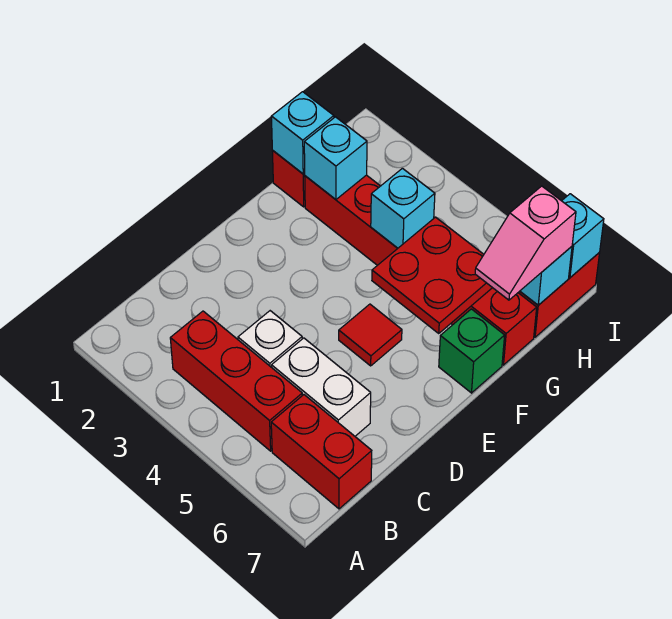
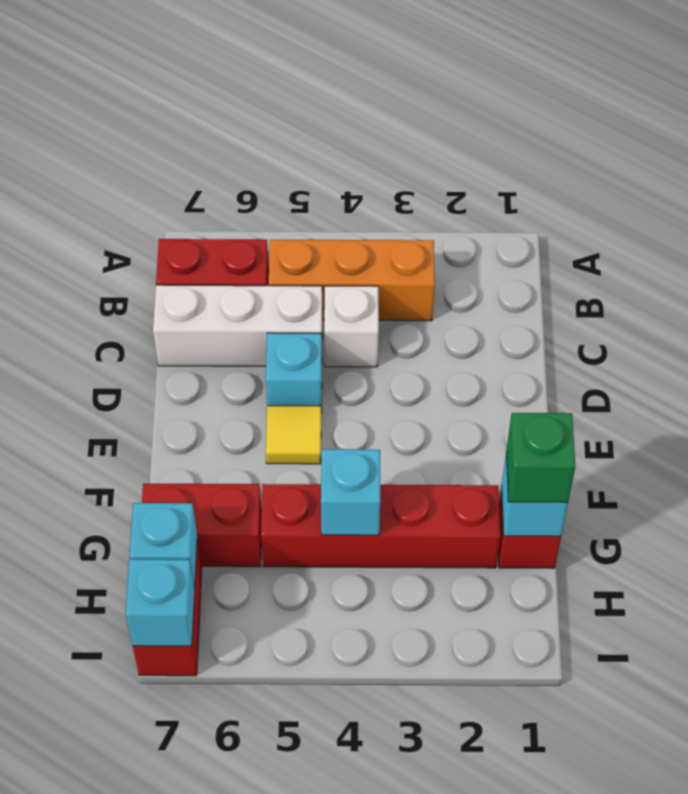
red brick B3:B5 level 1 -> orange brick B3:B5 level 1
white brick C5:C6 level 1 -> white brick C5:C7 level 1
red tile E5 level 1 -> yellow tile E5 level 1
red plate F5:G6 level 2 -> none
green brick F7 level 1 -> green brick G1 level 3
cyan brick G2 level 2 -> cyan brick D5 level 1
pink slope G7:H7 level 3 top H -> none

